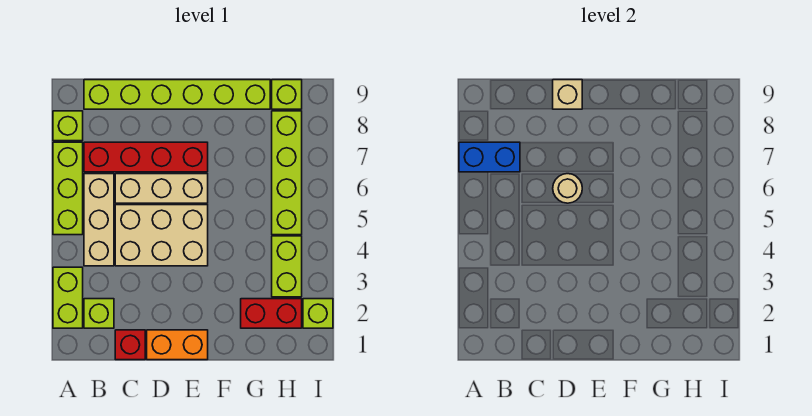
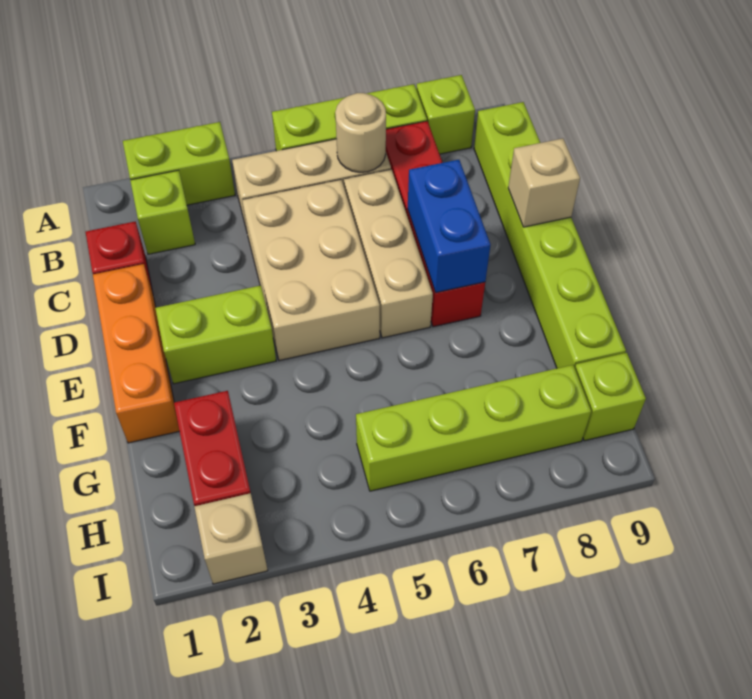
blue brick A7:B7 level 2 -> blue brick D7:E7 level 2
orange brick D1:E1 level 1 -> orange brick D1:F1 level 1
tan round brick D6 level 2 -> tan round brick B6 level 2
lime brick H3:H4 level 1 -> lime brick E2:E3 level 1
lime brick I2 level 1 -> tan brick I2 level 1

